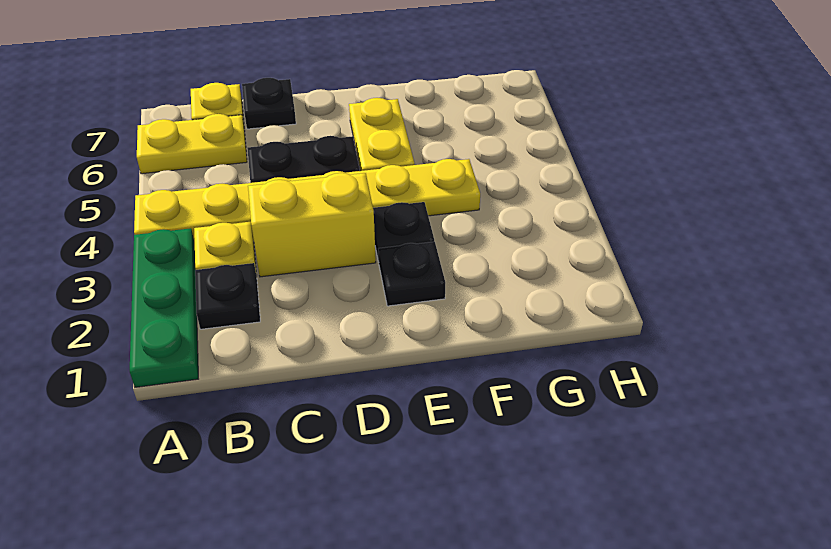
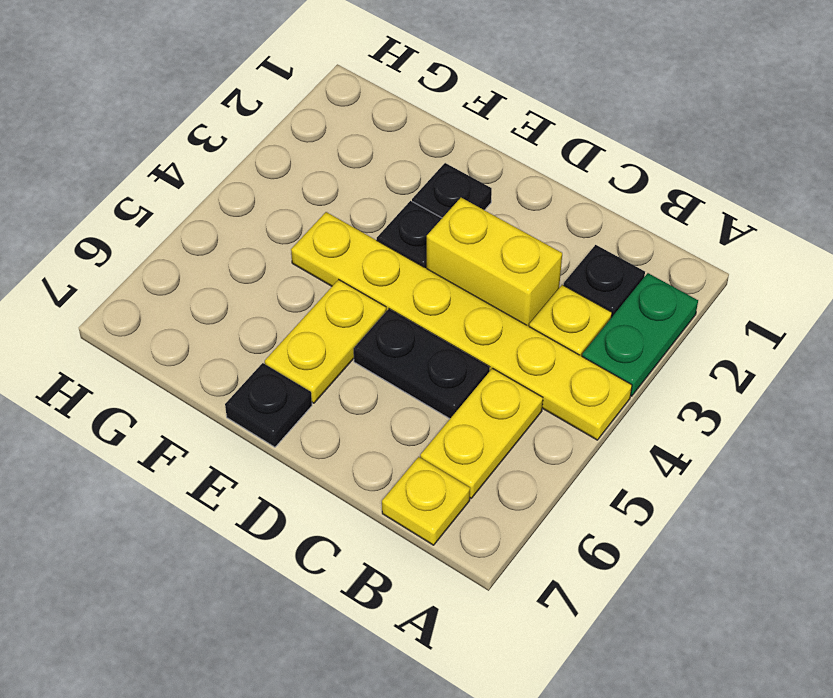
green plate A1:A3 level 1 -> green plate A2:A3 level 1
yellow plate A6:B6 level 1 -> yellow plate B5:B6 level 1
black plate C7 level 1 -> black plate E7 level 1

